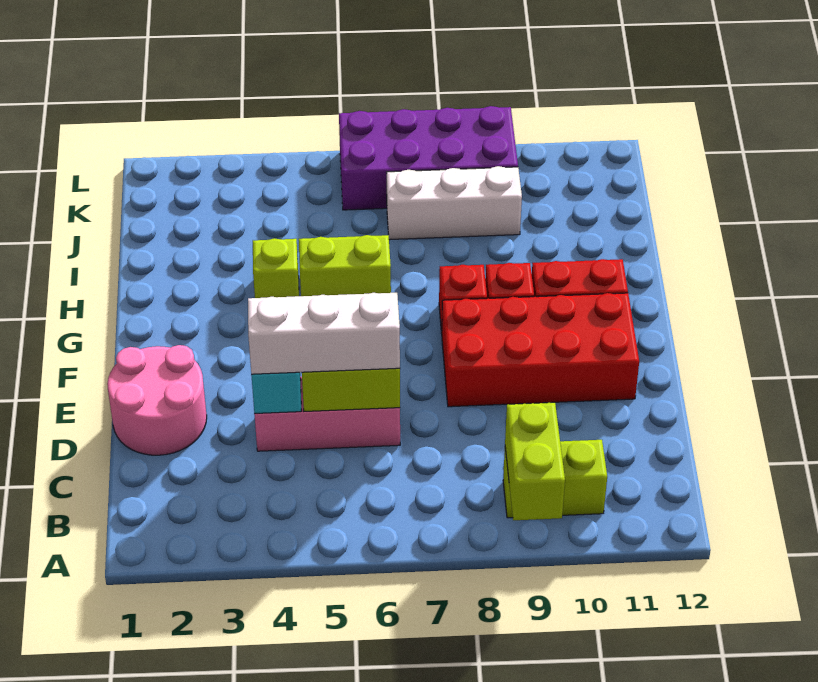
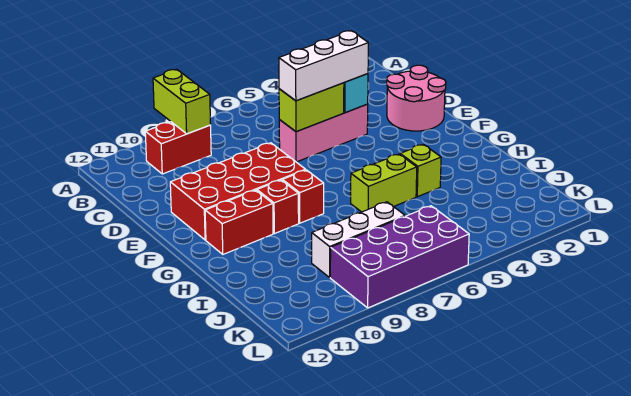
lime brick B9:B10 level 1 -> red brick B9:B10 level 1

